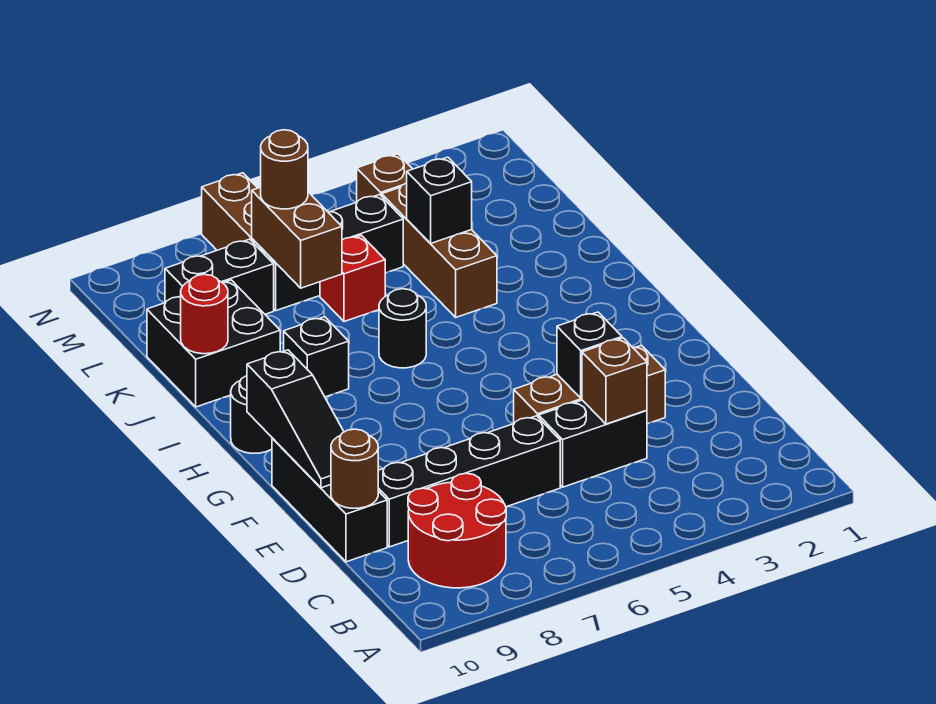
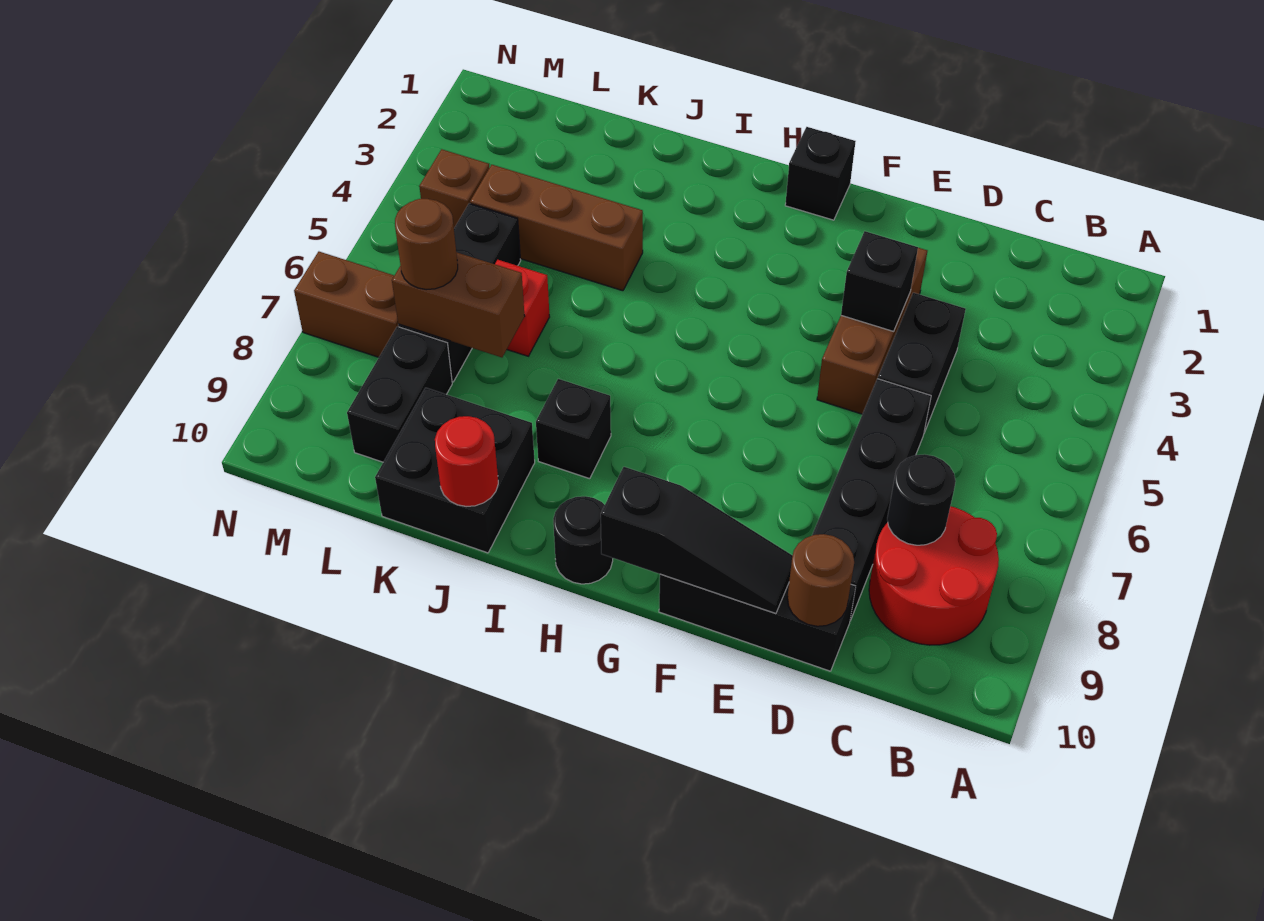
brown brick D4 level 2 -> none
black round brick I6 level 1 -> black round brick C8 level 2
black brick K4 level 2 -> black brick G1 level 1

